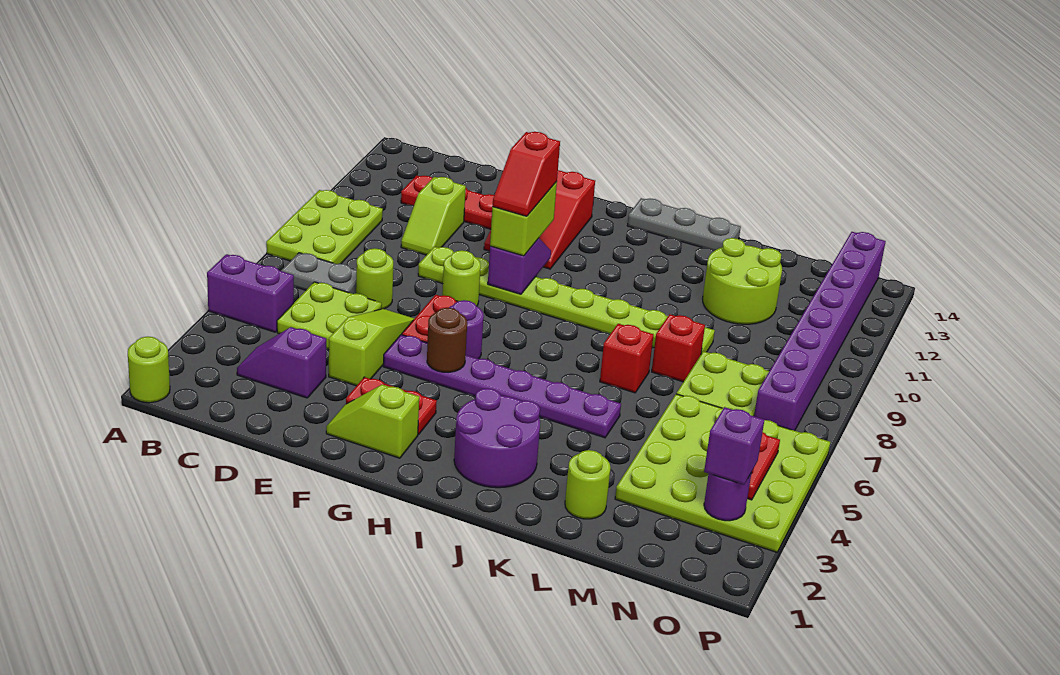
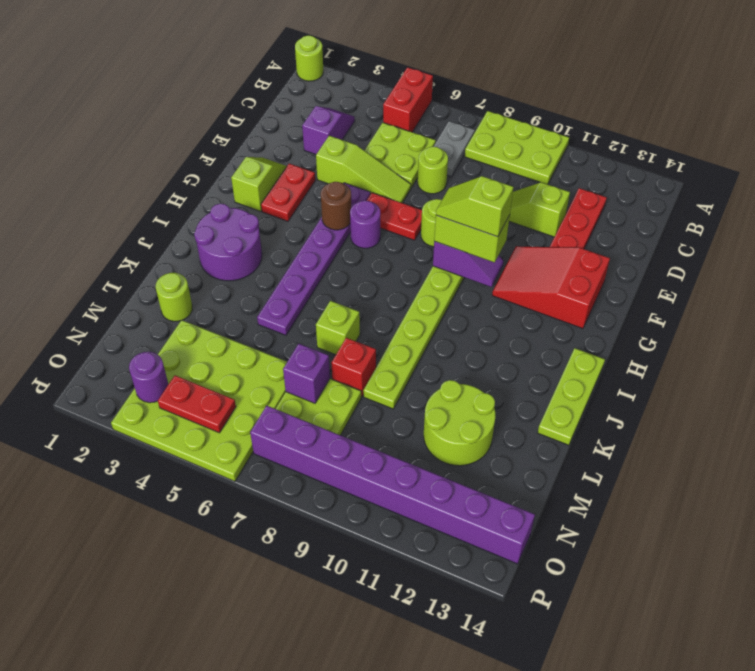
purple brick A5:B5 level 1 -> red brick A5:B5 level 1
red slope G9:G10 level 4 top 10 -> lime slope G9:G10 level 4 top 10
grey plate I14:K14 level 1 -> lime plate I14:K14 level 1
red brick K7 level 1 -> lime brick K7 level 1
purple brick O3 level 3 -> purple brick M7 level 2

